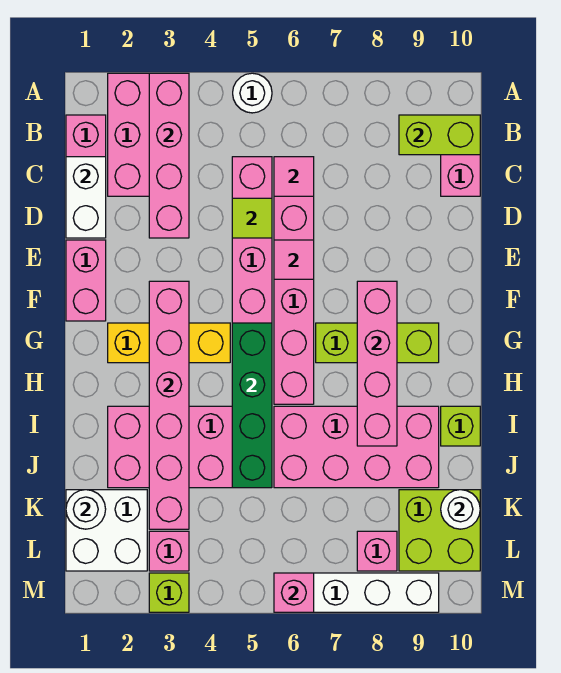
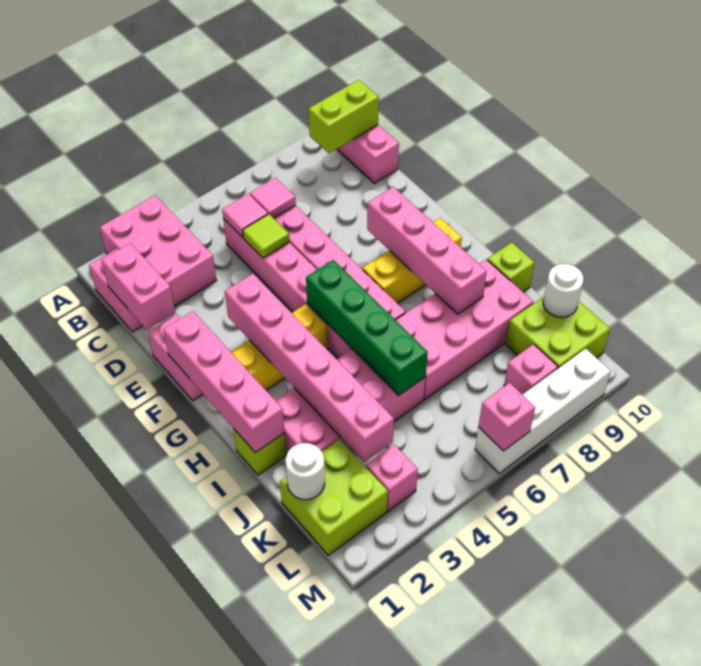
pink brick A3:D3 level 2 -> pink brick F1:I1 level 2
white round brick A5 level 1 -> none
white brick C1:D1 level 2 -> pink brick C1:D1 level 2
pink tile E6 level 2 -> pink tile C5 level 2
lime brick G7:G9 level 1 -> yellow brick G7:G9 level 1
white brick K1:L2 level 1 -> lime brick K1:L2 level 1
lime brick M3 level 1 -> lime brick I1 level 1

